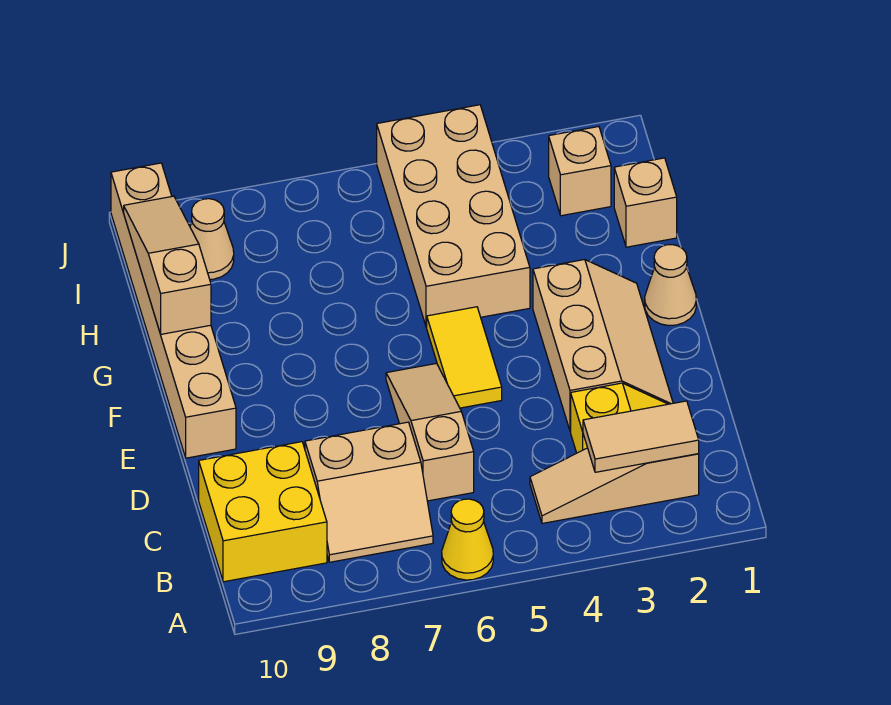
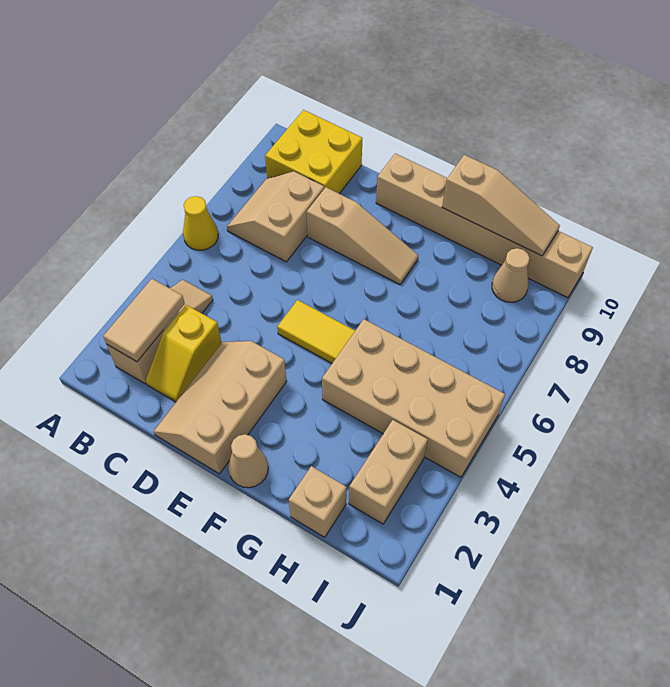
tan slope C6:E6 level 1 top C -> tan slope D8:F8 level 1 top D
tan slope D2:F3 level 1 top 3 -> tan slope D1:E3 level 1 top E
tan brick I2 level 1 -> tan brick I2:I3 level 1

